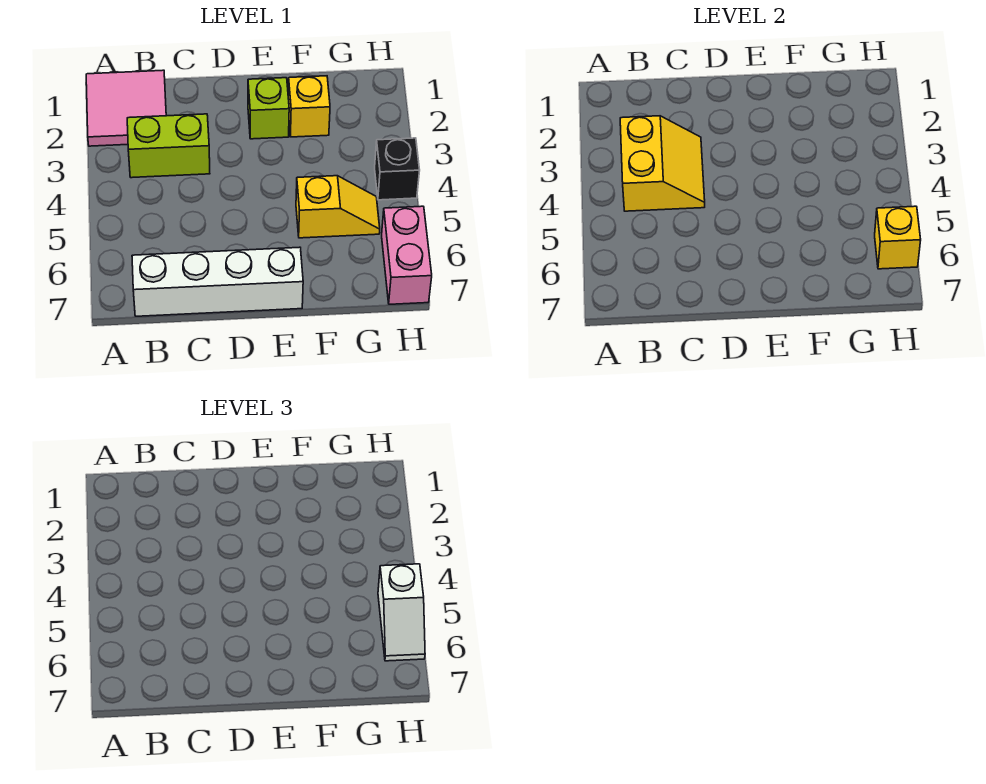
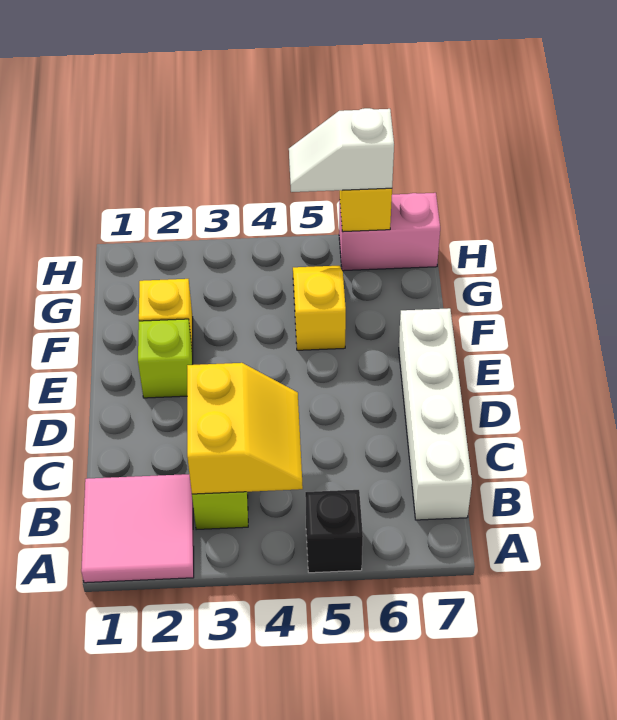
yellow slope B3:C4 level 2 top B -> yellow slope B3:C4 level 2 top 3
black brick H4 level 1 -> black brick A5 level 1
white slope H5:H6 level 3 top 5 -> white slope H5:H6 level 3 top 6

